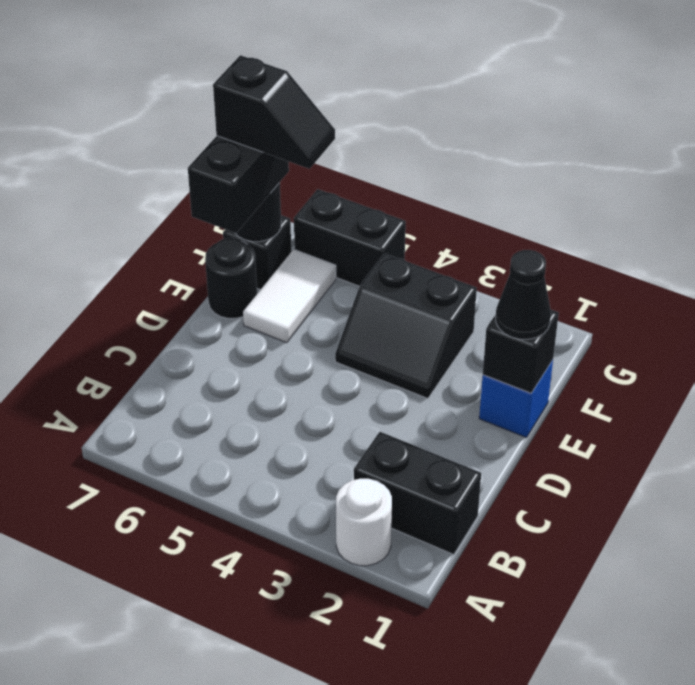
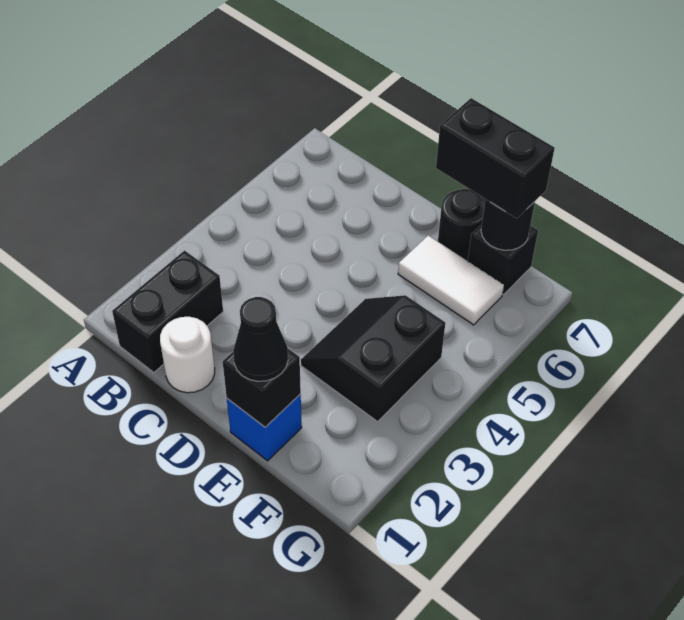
white round brick A2 level 1 -> white round brick C1 level 1
black slope F6:F7 level 4 top 7 -> none
black brick G5:G6 level 1 -> none

